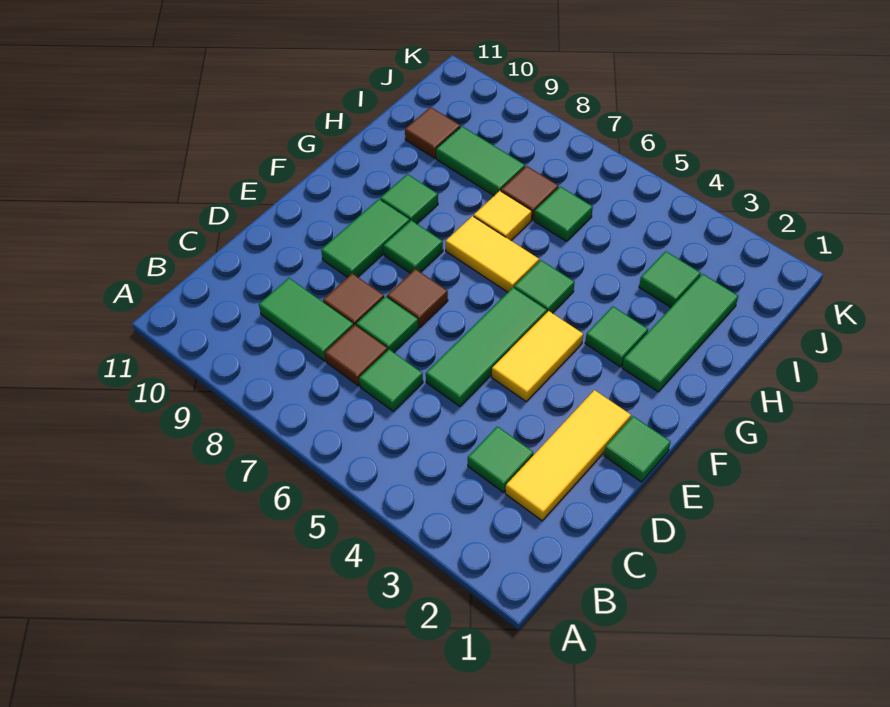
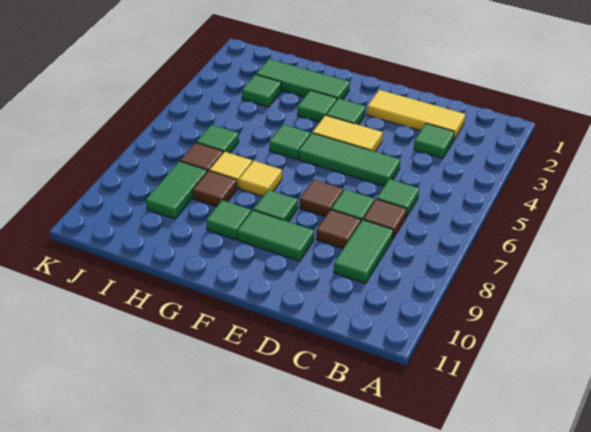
green tile E1 level 1 -> green tile F3 level 1
yellow tile G6:G7 level 1 -> yellow tile G7 level 1
brown tile I10 level 1 -> brown tile H8 level 1

